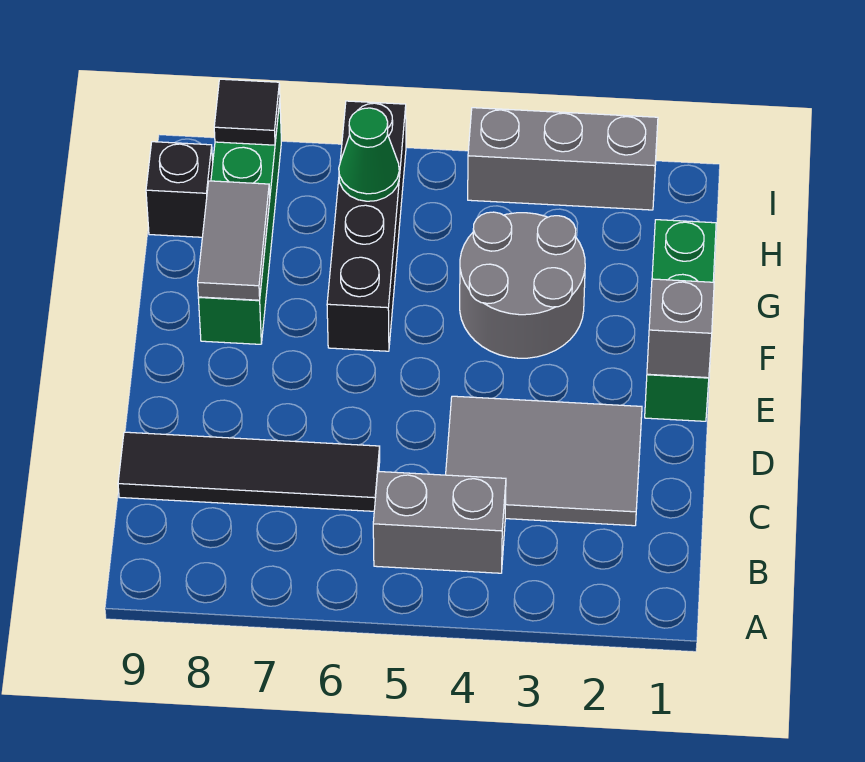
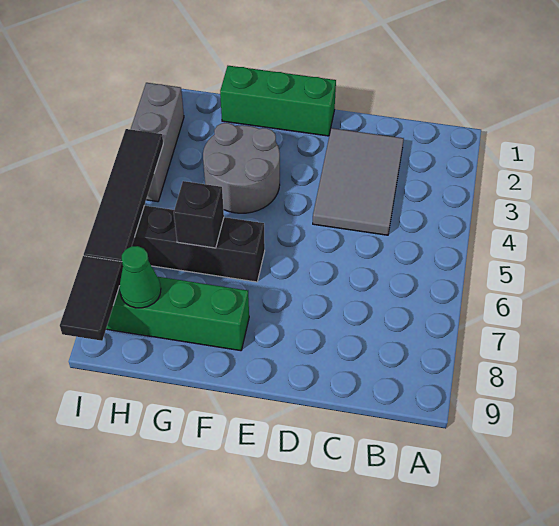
grey brick B4:B5 level 1 -> none
black tile C6:C9 level 1 -> black tile I4:I7 level 2
grey brick E1 level 2 -> none
grey tile F8:G8 level 2 -> none
green cone H6 level 2 -> green cone H8 level 2
black brick H9 level 1 -> black brick G6 level 2
black tile I8 level 2 -> black tile I8:I9 level 2

